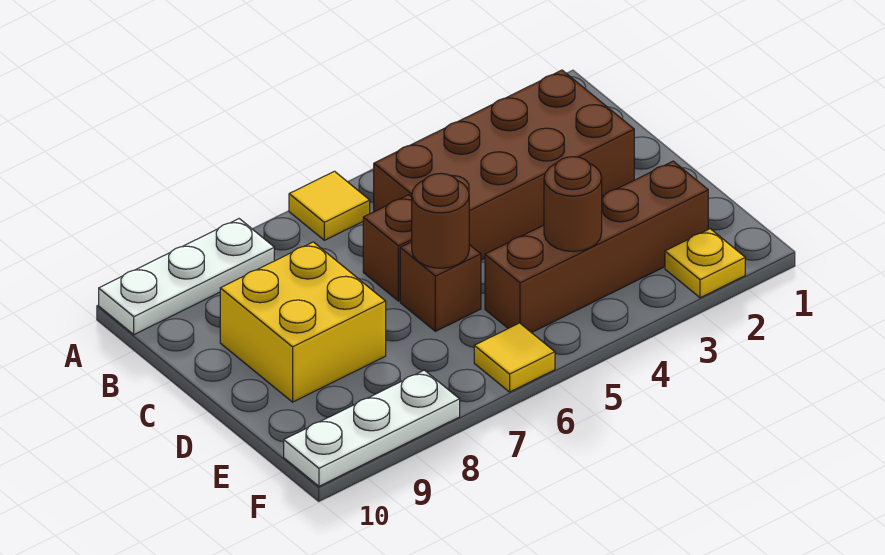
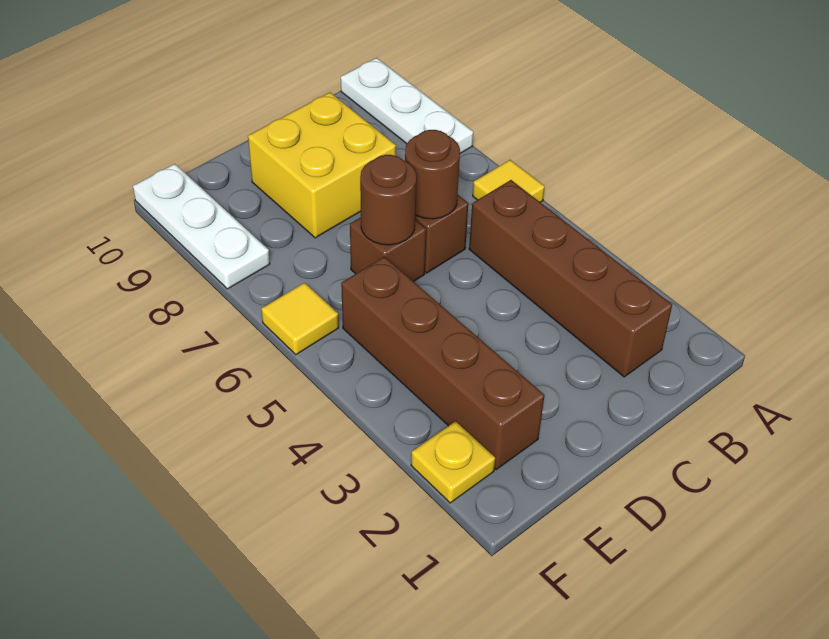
brown brick B2:C5 level 1 -> brown brick B2:B5 level 1
brown round brick E4 level 2 -> brown round brick C6 level 2

